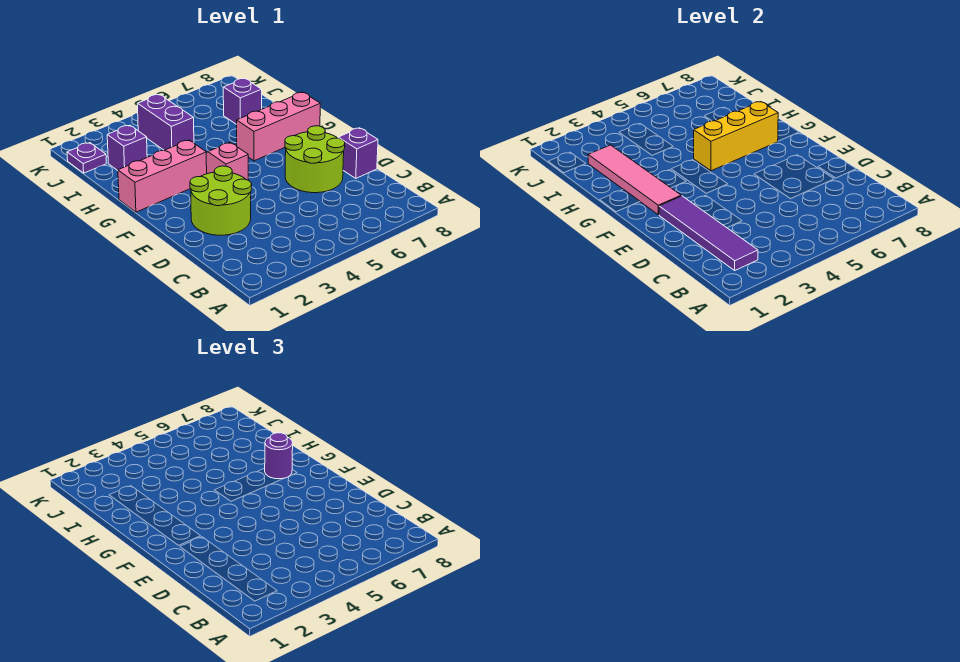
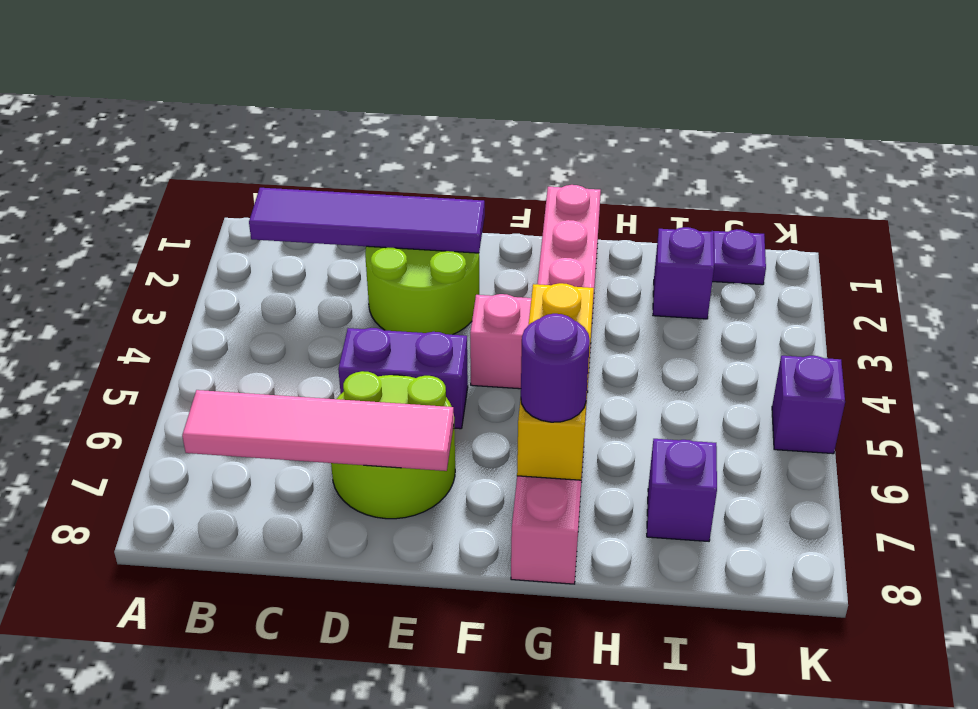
purple brick D8 level 1 -> purple brick K5 level 1
pink tile F2:I2 level 2 -> pink tile B7:E7 level 2
purple brick I4:J4 level 1 -> purple brick D5:E5 level 1

